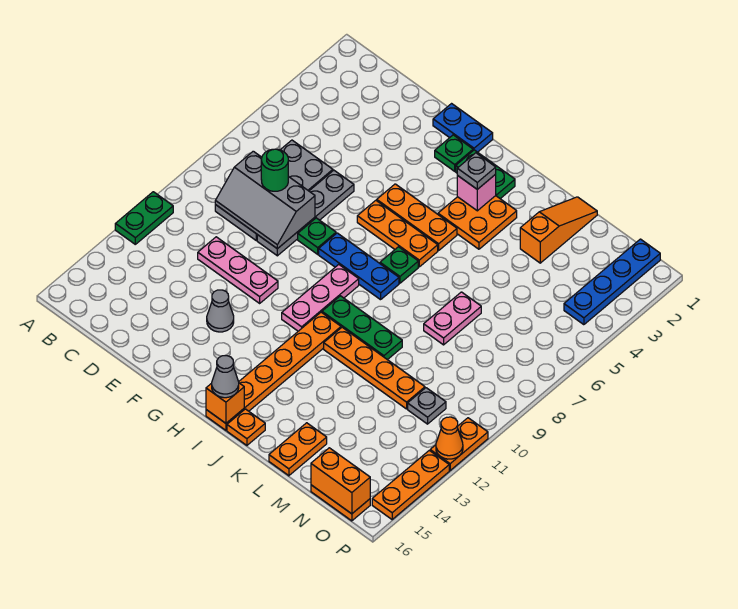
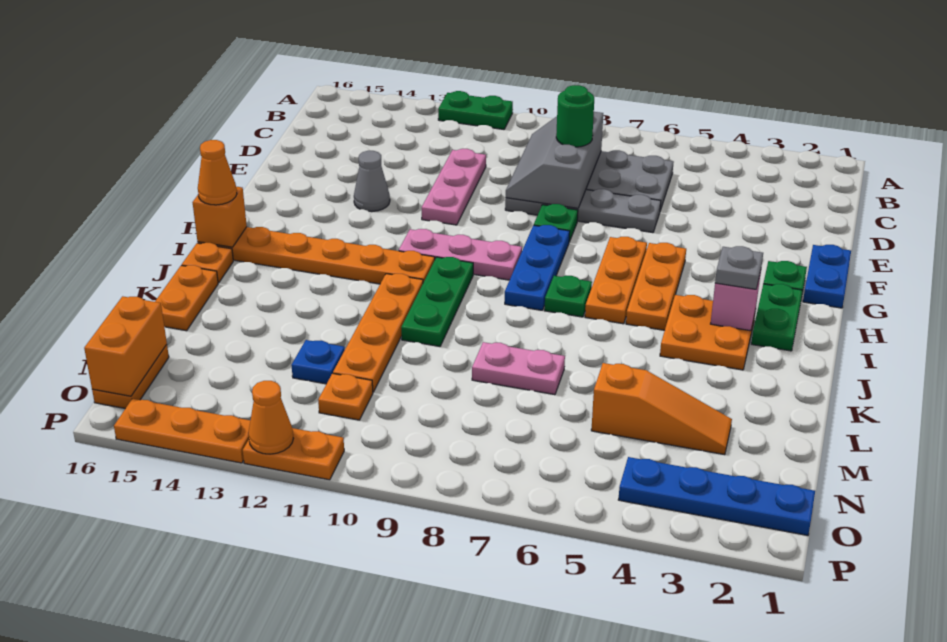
grey cone I16 level 3 -> orange cone I16 level 3
orange slope L1:L3 level 1 top 3 -> orange slope M3:M5 level 1 top 5
orange plate L15:L16 level 1 -> orange plate K16:L16 level 1
none -> blue plate M12 level 1
grey plate N11 level 1 -> orange plate N11 level 1

